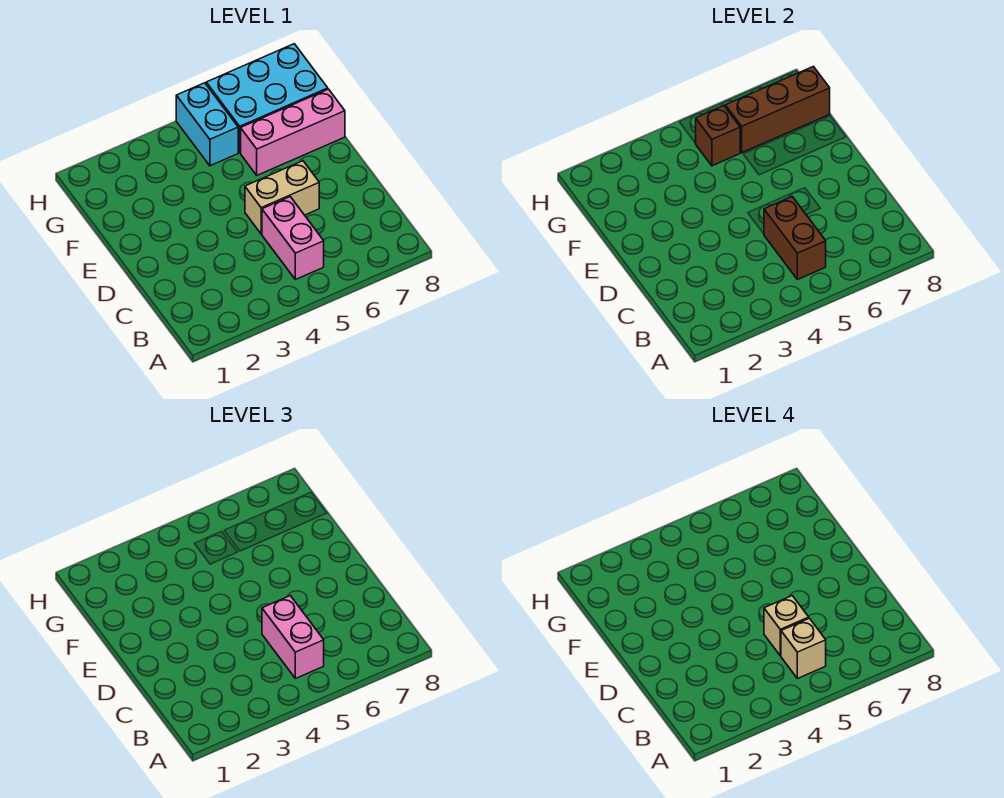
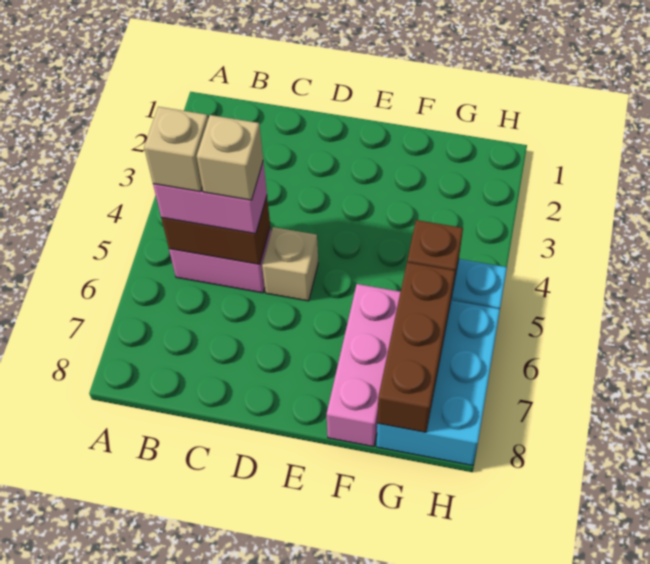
tan brick D5:D6 level 1 -> tan brick D5 level 1

